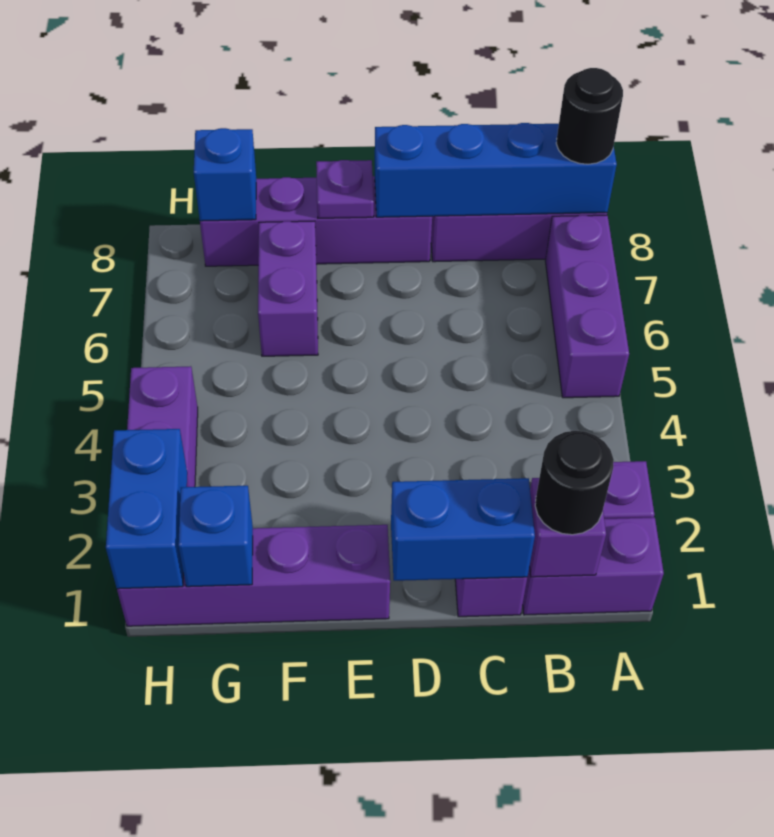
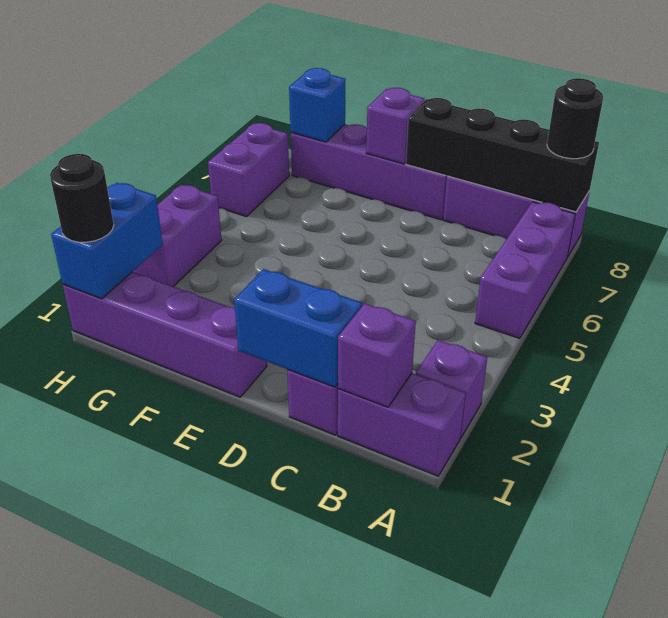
blue brick A8:D8 level 2 -> black brick A8:D8 level 2
black round brick B1 level 3 -> black round brick H1 level 3
purple plate E8 level 2 -> purple brick E8 level 2
purple brick F6:F7 level 1 -> purple brick H6:H7 level 1
blue brick G1 level 2 -> none

